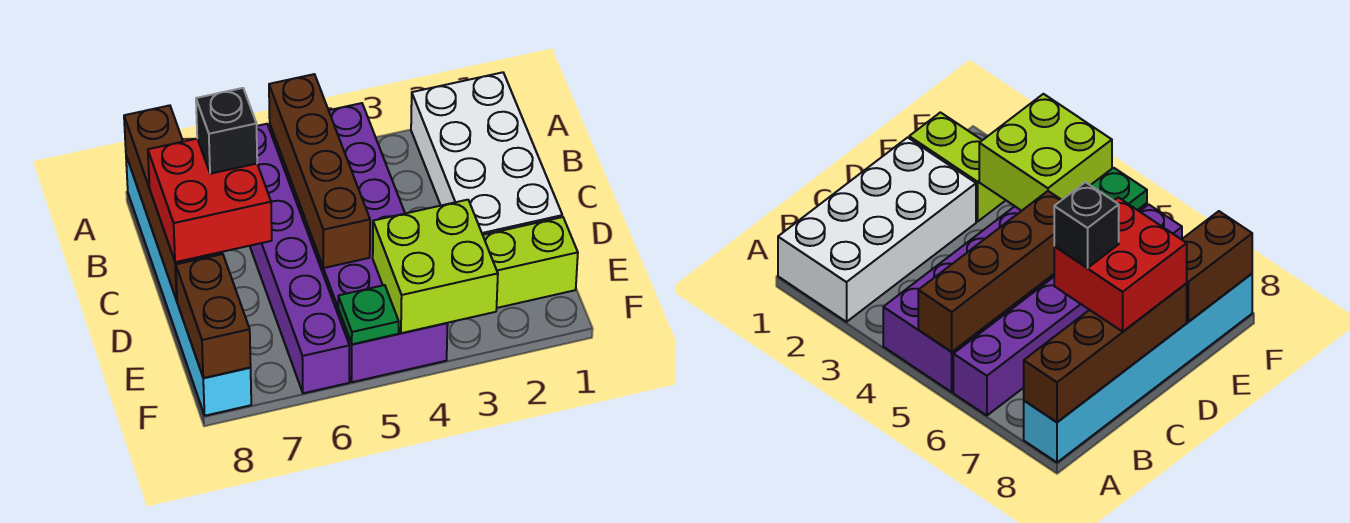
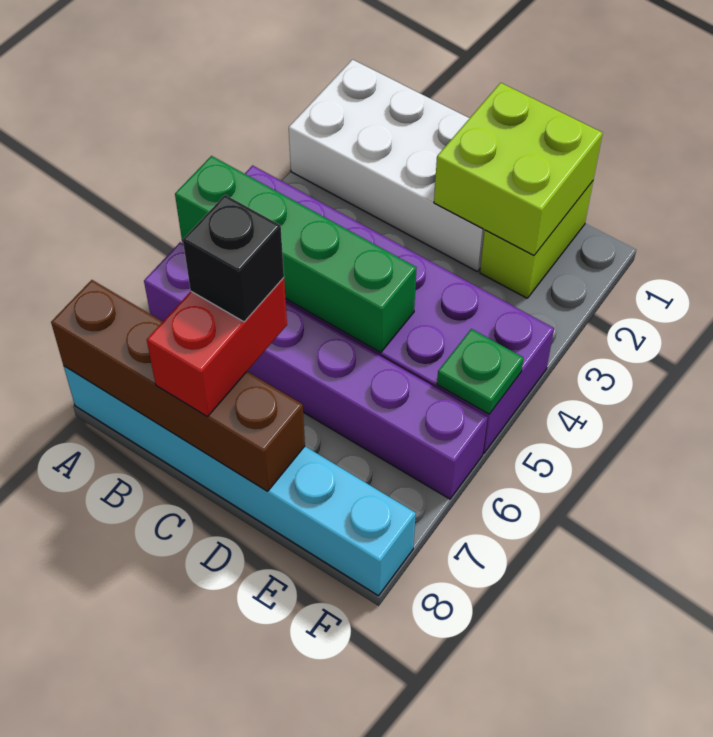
brown brick A5:D5 level 2 -> green brick A5:D5 level 2
red brick C7:D8 level 3 -> red brick C7:C8 level 3
lime brick E3:F4 level 2 -> lime brick D1:E2 level 2
brown brick E8:F8 level 2 -> none

